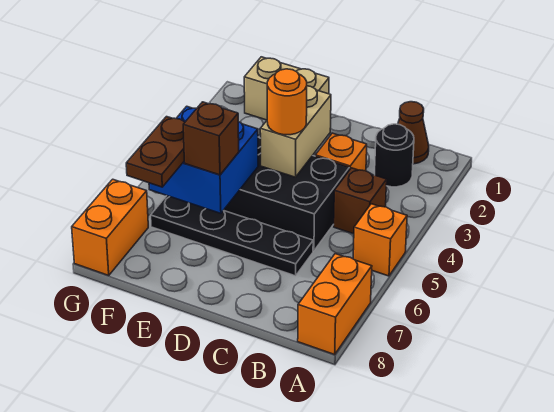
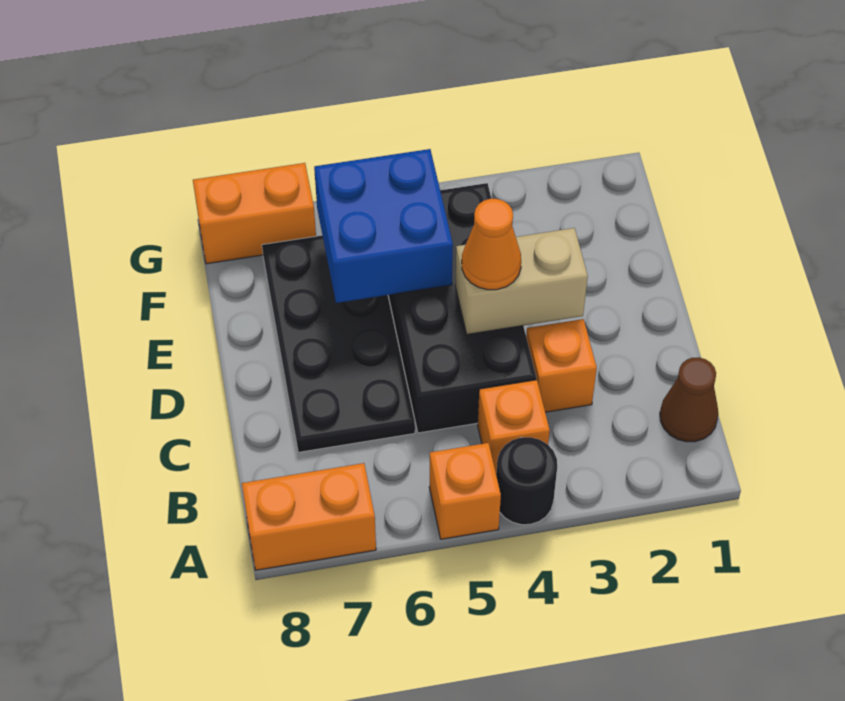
black round brick B2 level 1 -> black round brick A4 level 1
brown brick B4 level 1 -> orange brick B4 level 1
black plate C6:F6 level 1 -> black plate C6:F7 level 1
orange round brick D4 level 3 -> orange cone D4 level 3
tan brick E1:F1 level 1 -> none
brown brick E6 level 3 -> none
brown plate F6:F7 level 3 -> none

